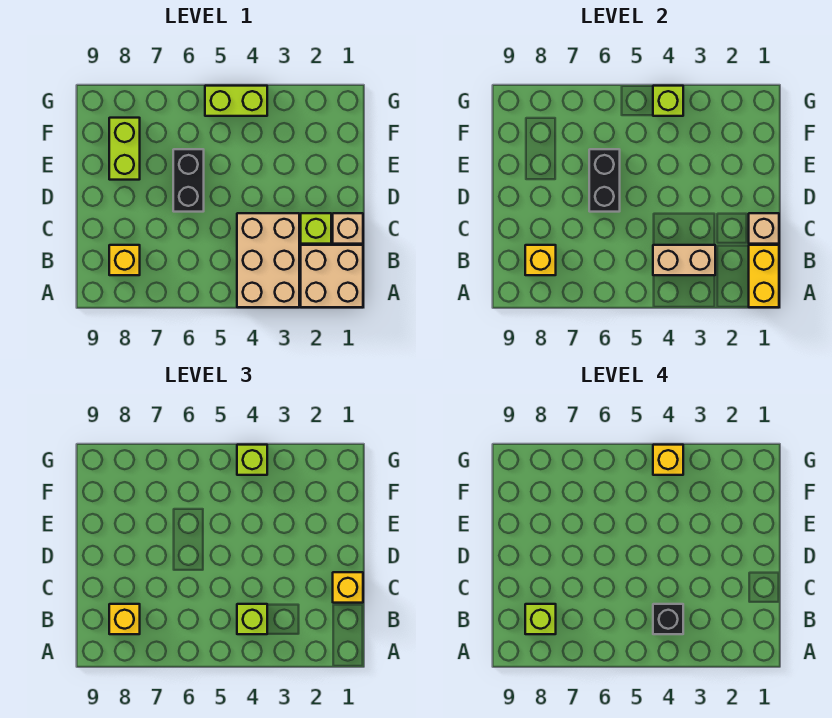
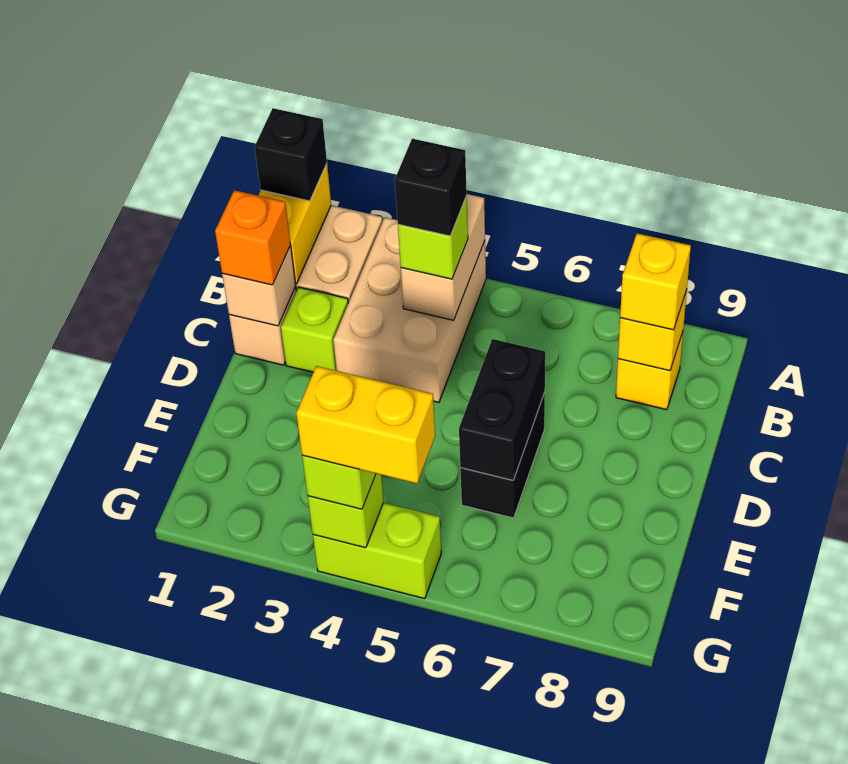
none -> black brick A1 level 3
tan brick B3:B4 level 2 -> tan brick A4:B4 level 2
lime brick B8 level 4 -> none
yellow brick C1 level 3 -> orange brick C1 level 3
lime brick E8:F8 level 1 -> none
yellow brick G4 level 4 -> yellow brick G4:G5 level 4

